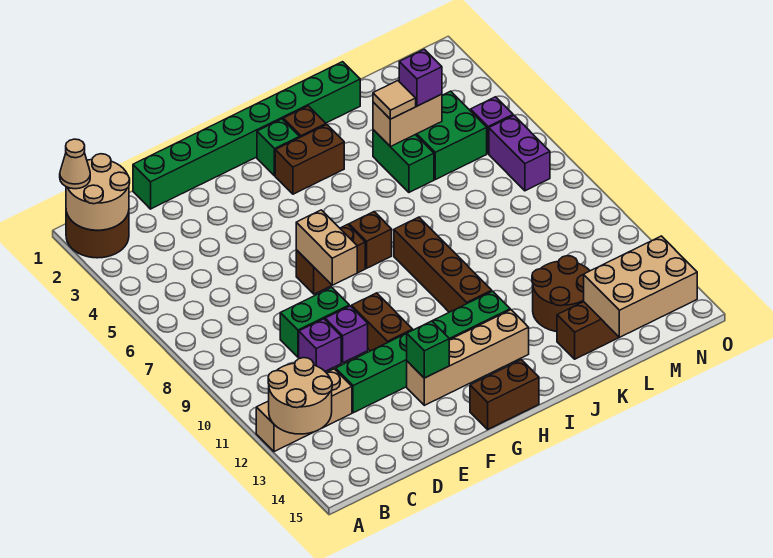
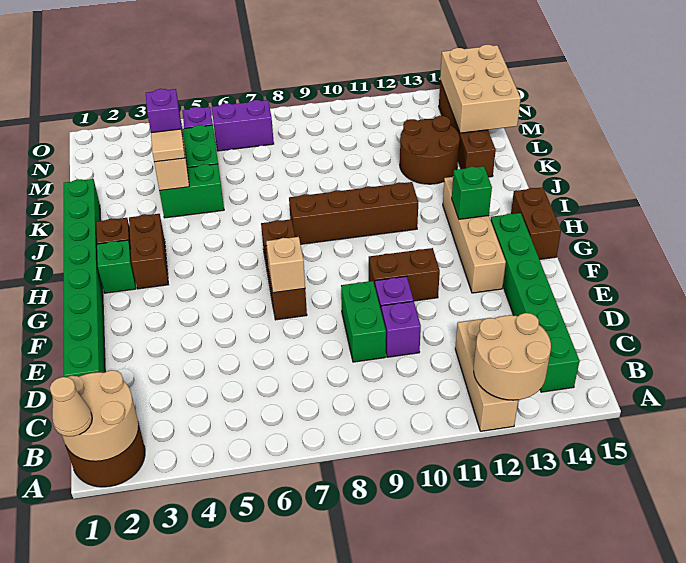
green brick D12:I12 level 1 -> green brick B14:G14 level 1
tan brick F7:F8 level 2 -> tan brick F7 level 2
green brick F13 level 2 -> green brick H13 level 2

